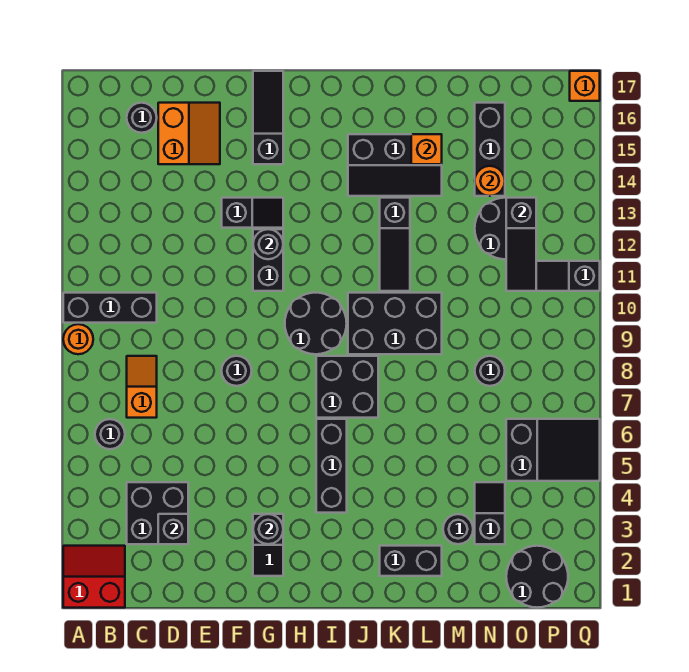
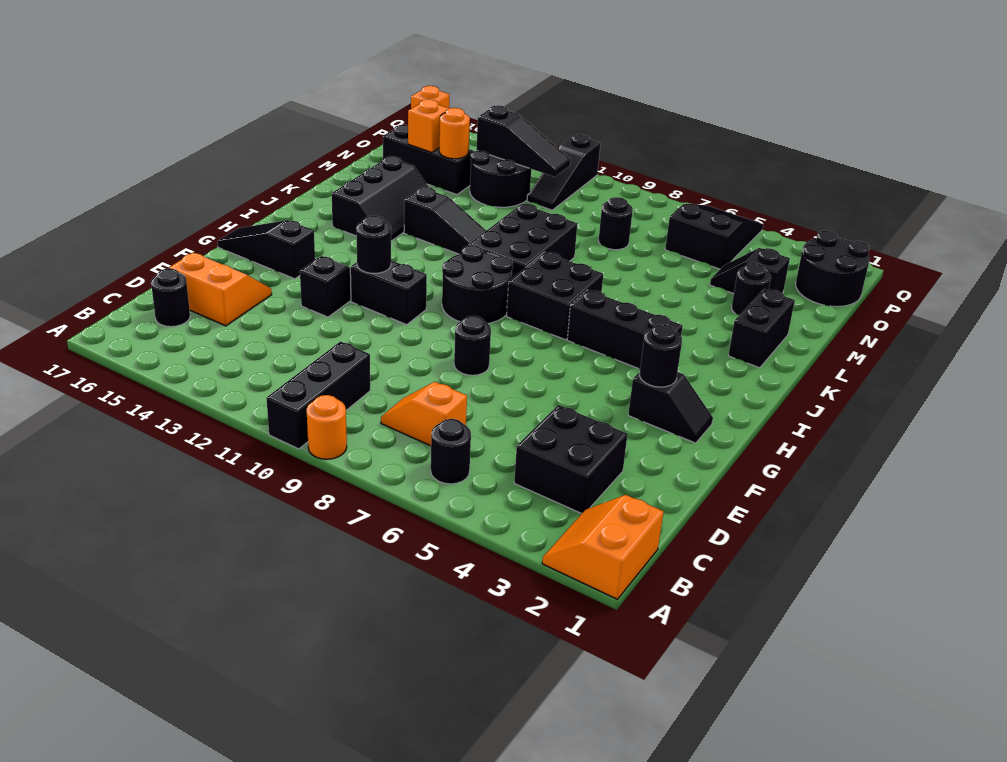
red slope A1:B2 level 1 top 1 -> orange slope A1:B2 level 1 top 1
black brick D3 level 2 -> none
orange brick L15 level 2 -> orange brick N15 level 2

